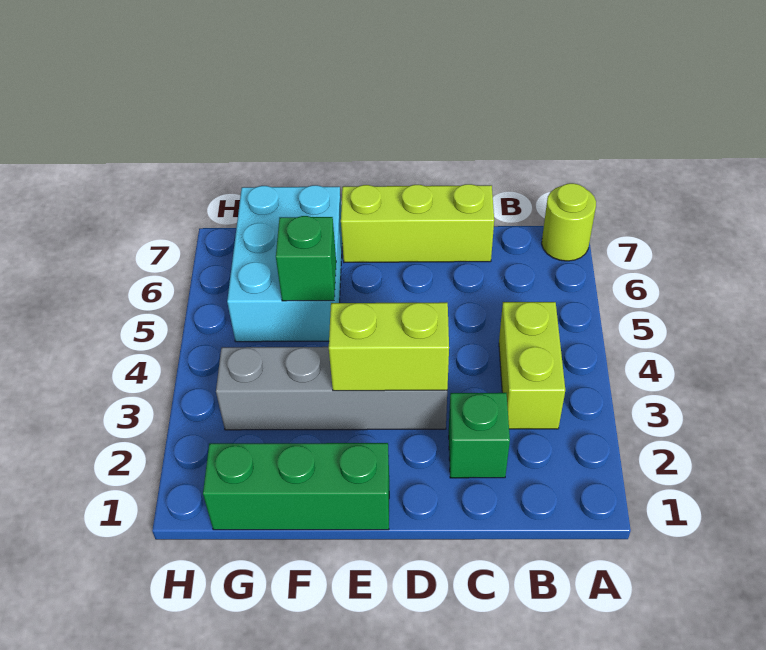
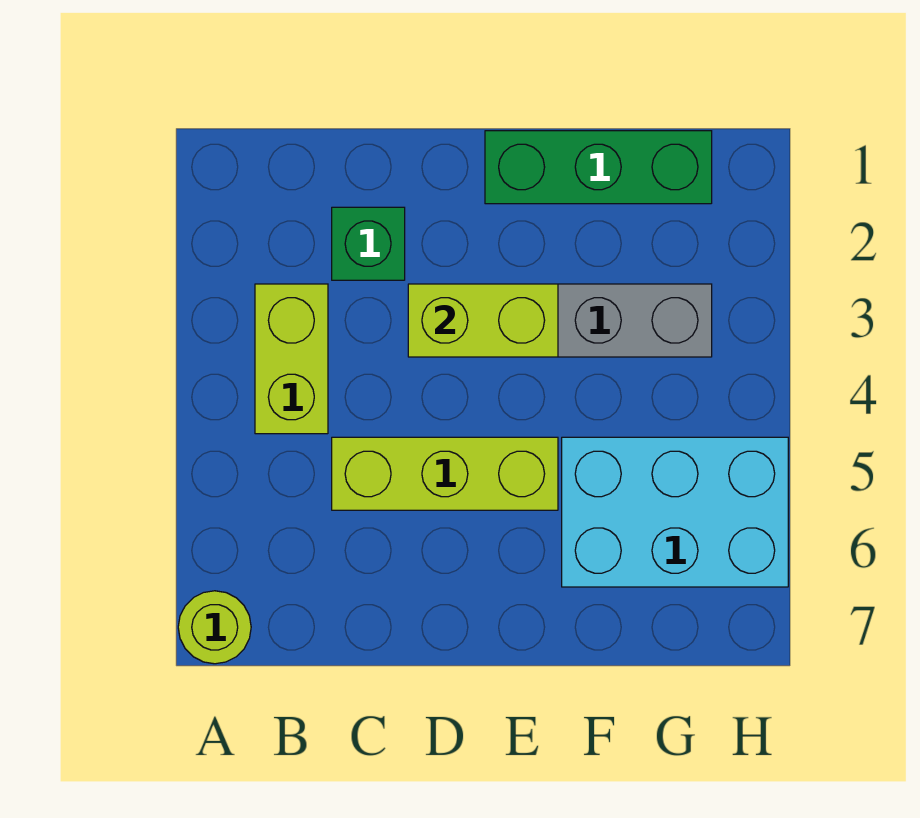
lime brick C7:E7 level 1 -> lime brick C5:E5 level 1
cyan brick F5:G7 level 1 -> cyan brick F5:H6 level 1
green brick F5 level 2 -> none

